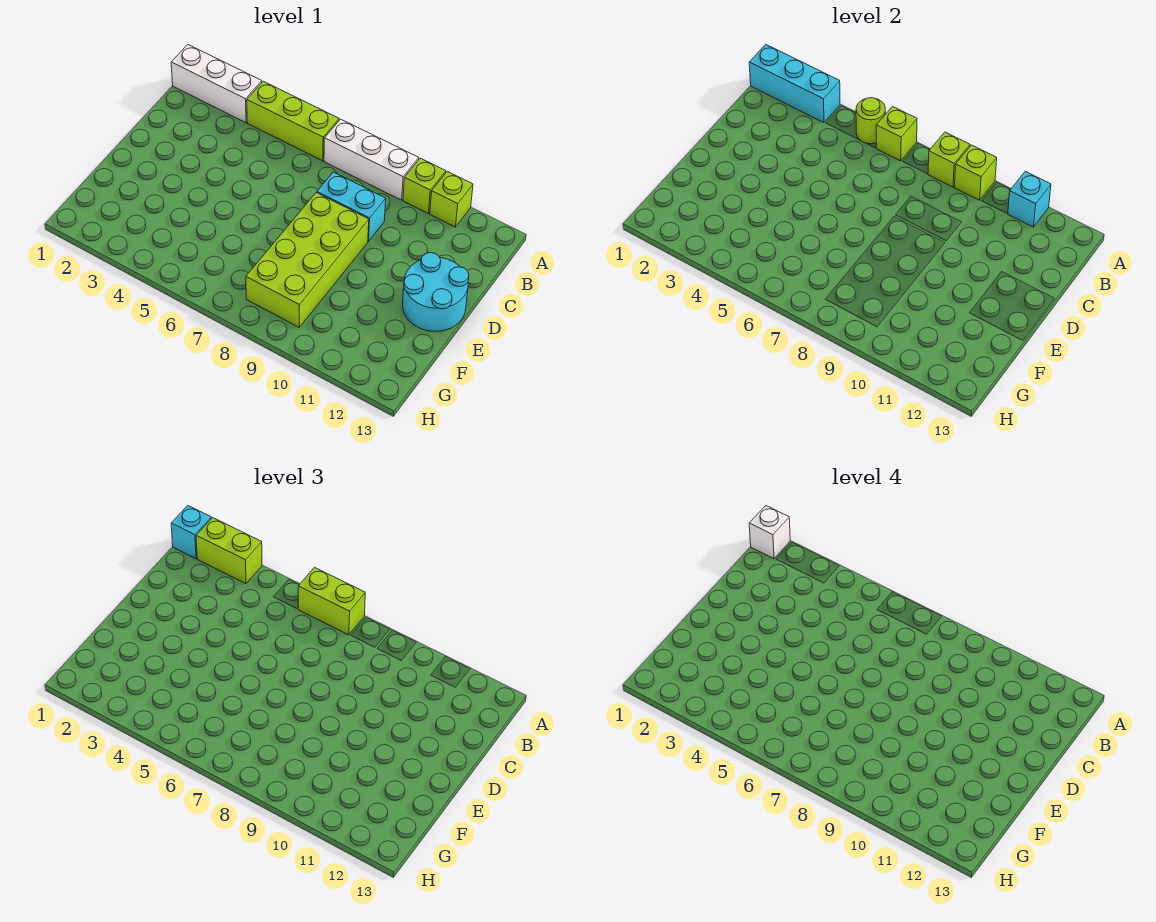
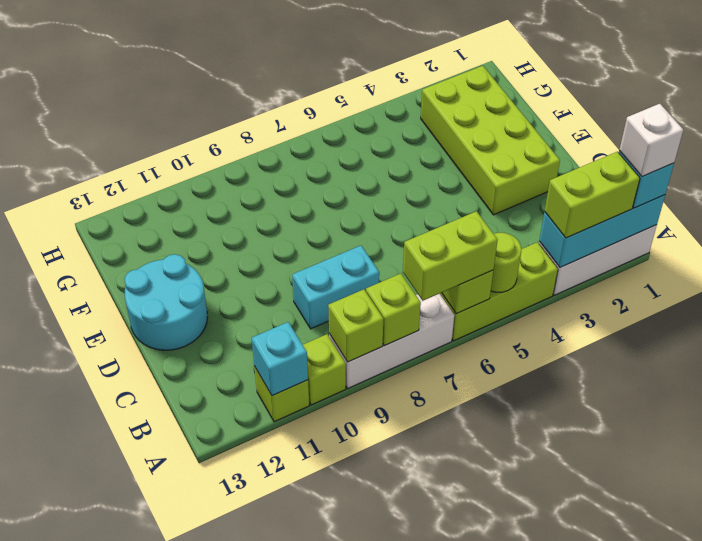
lime brick D8:G9 level 1 -> lime brick D2:G3 level 1

